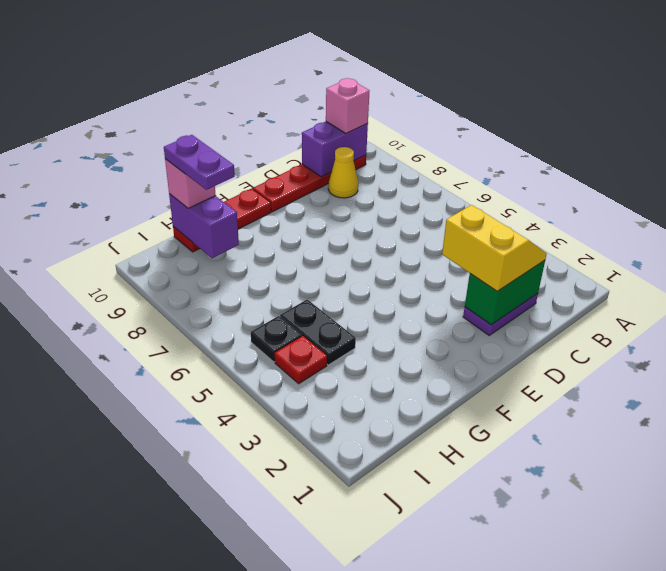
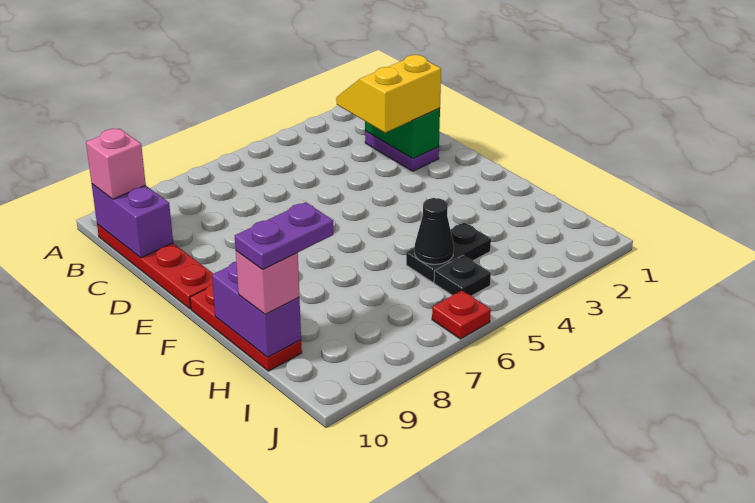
yellow cone C9 level 1 -> none
none -> black cone H5 level 2
purple brick H9:H10 level 2 -> purple brick G10:H10 level 2
red plate I4 level 1 -> red plate J6 level 1

